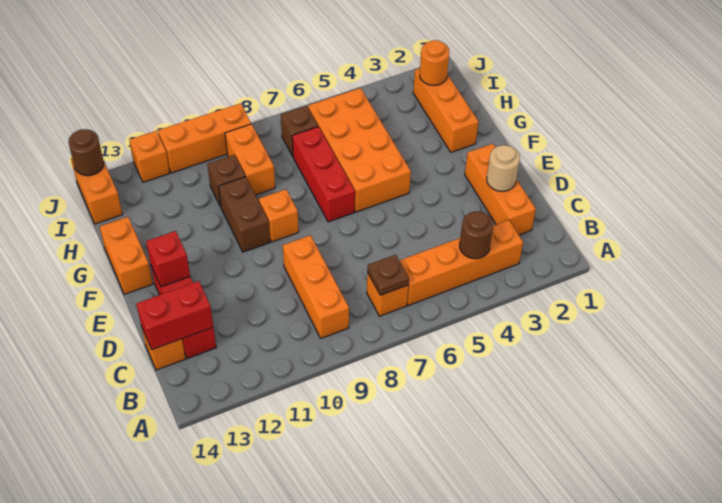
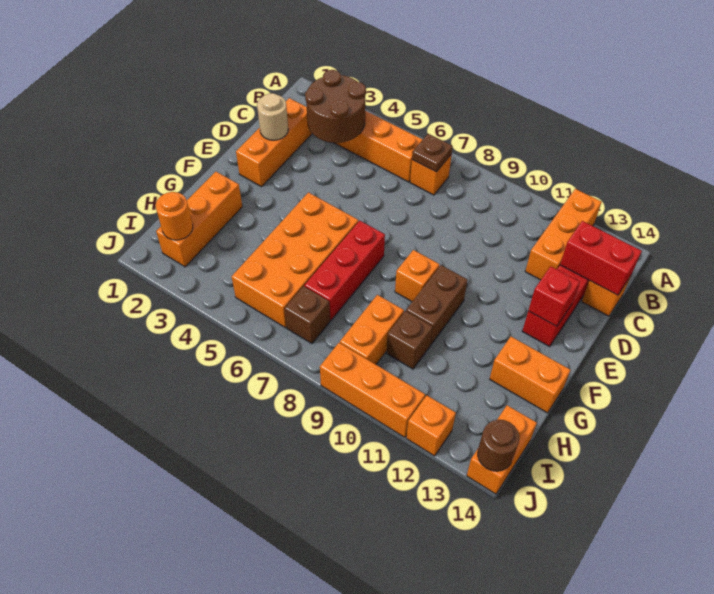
brown round brick B4 level 2 -> brown round brick B3:C4 level 2
orange brick B9:D9 level 1 -> orange brick A12:C12 level 1
orange brick F14:G14 level 1 -> orange brick G13:G14 level 1

